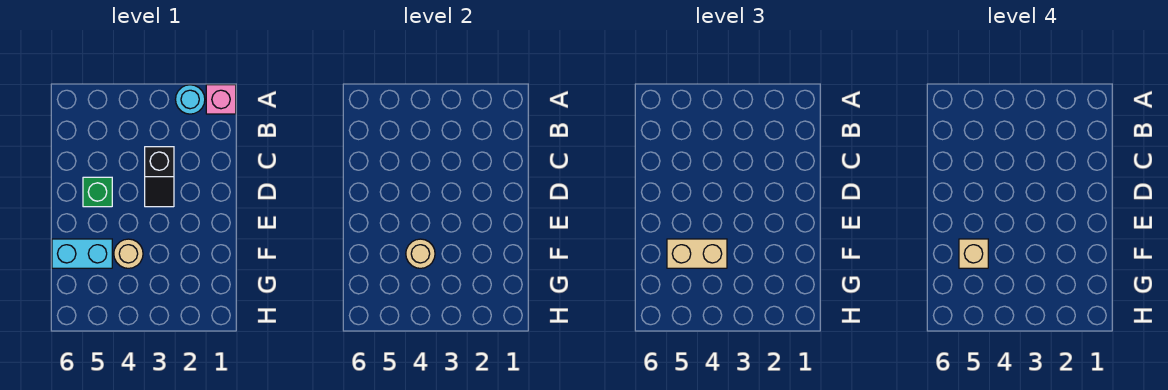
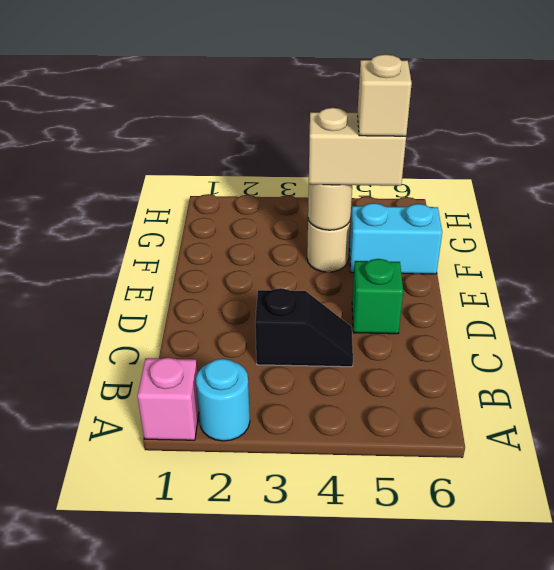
black slope C3:D3 level 1 top C -> black slope C3:C4 level 1 top 3

